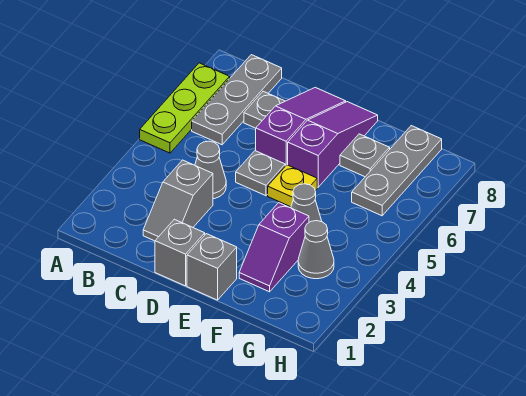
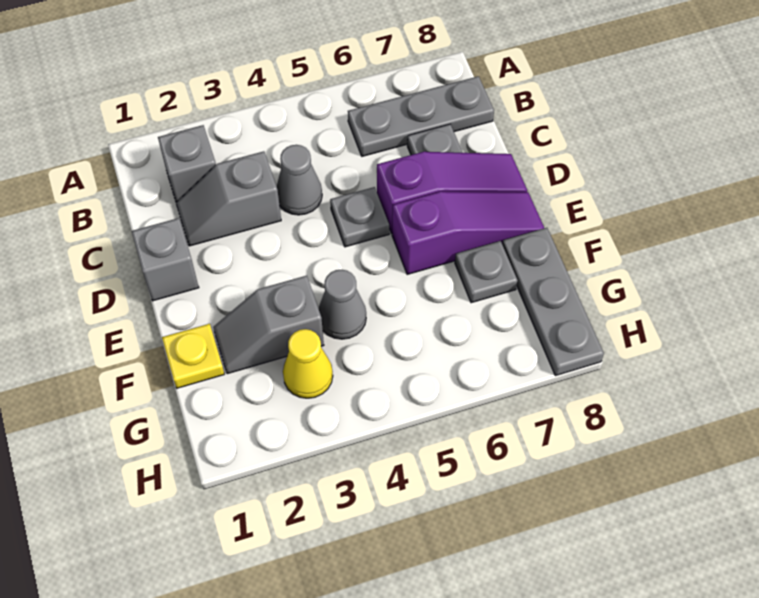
lime plate A5:A7 level 1 -> none
grey brick E1 level 1 -> grey brick B2 level 1
yellow plate E5 level 1 -> yellow plate F1 level 1
purple slope F2:F3 level 1 top 3 -> grey slope F2:F3 level 1 top 3
grey cone G3 level 1 -> yellow cone G3 level 1
grey plate G6:G8 level 1 -> grey plate F8:H8 level 1

